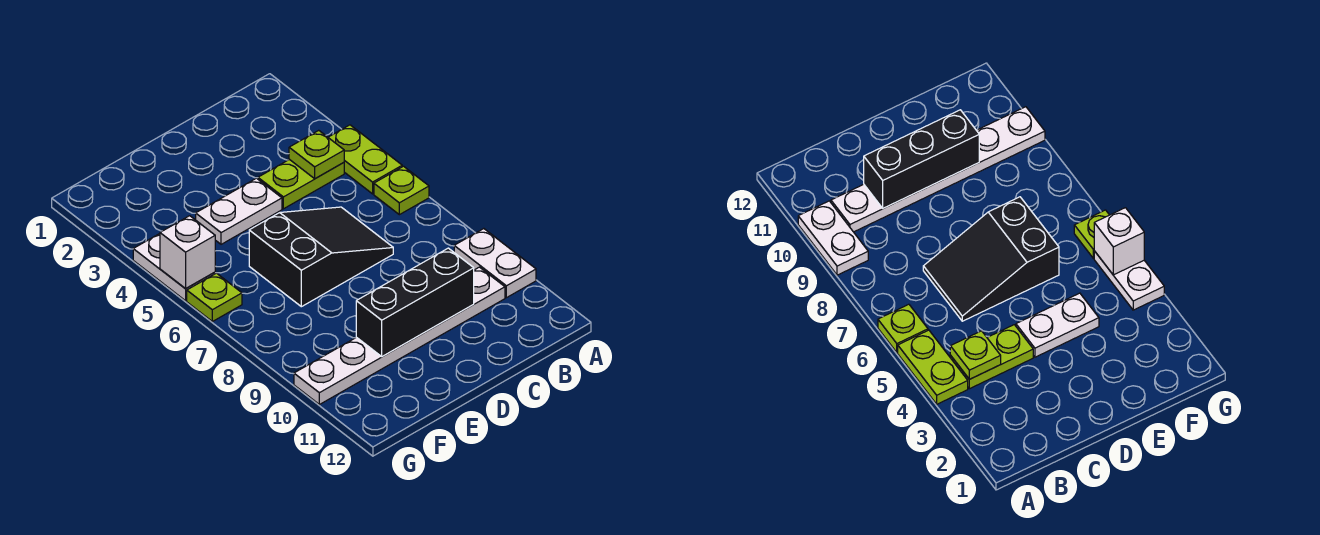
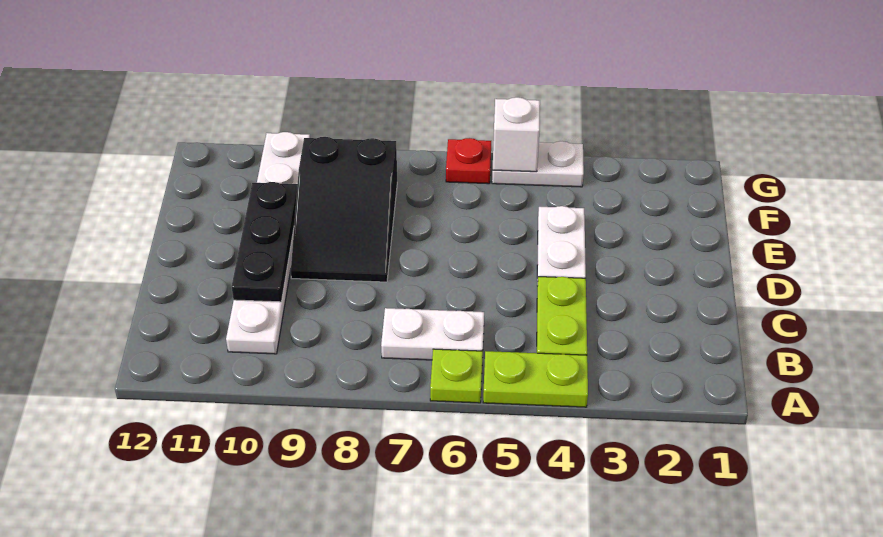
white plate A9:A10 level 1 -> white plate B6:B7 level 1
lime plate B4 level 2 -> none
black slope C6:E7 level 1 top E -> black slope D8:F9 level 1 top F
black brick C10:E10 level 2 -> black plate C10:E10 level 2
lime plate G6 level 1 -> red plate G6 level 1

